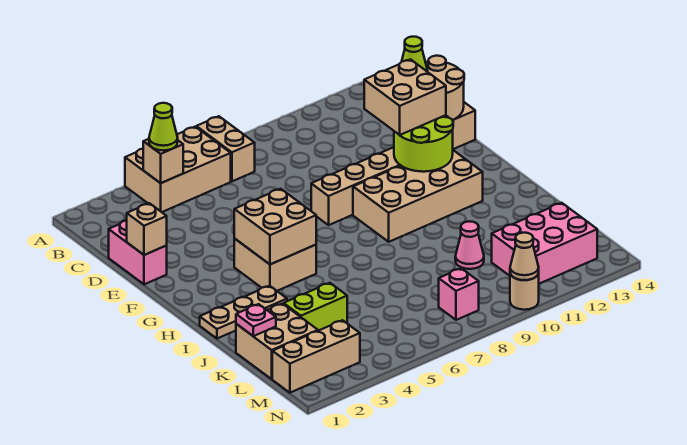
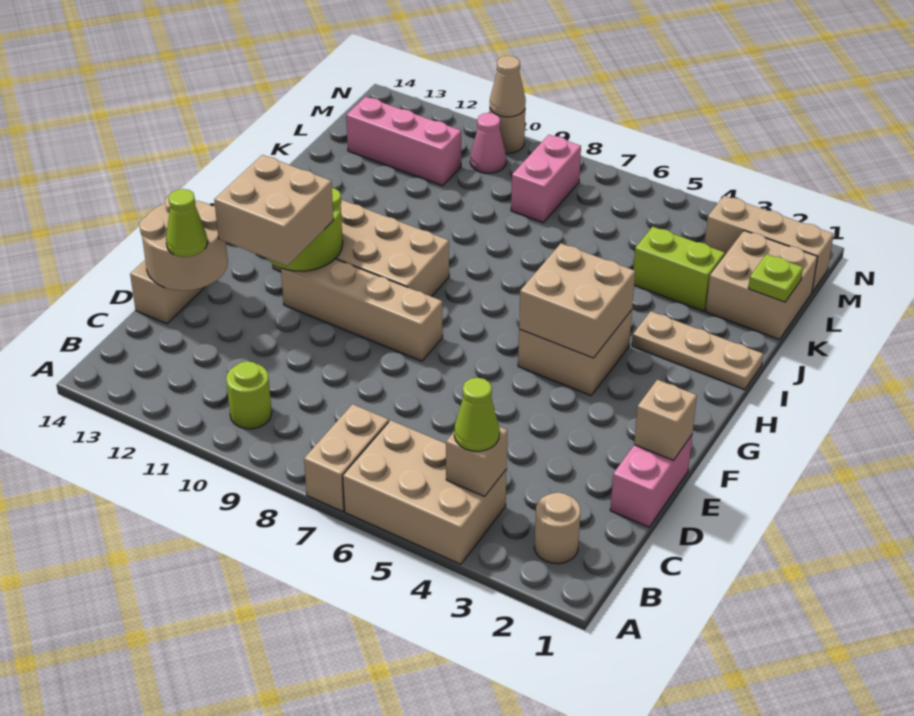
none -> tan round brick B2 level 1
none -> lime round brick B10 level 1
pink plate K1 level 2 -> lime plate K1 level 2
pink cone K10 level 1 -> pink cone M10 level 1
pink brick L11:M13 level 1 -> pink brick L11:L13 level 1
pink brick M8 level 1 -> pink brick L8:M8 level 1

